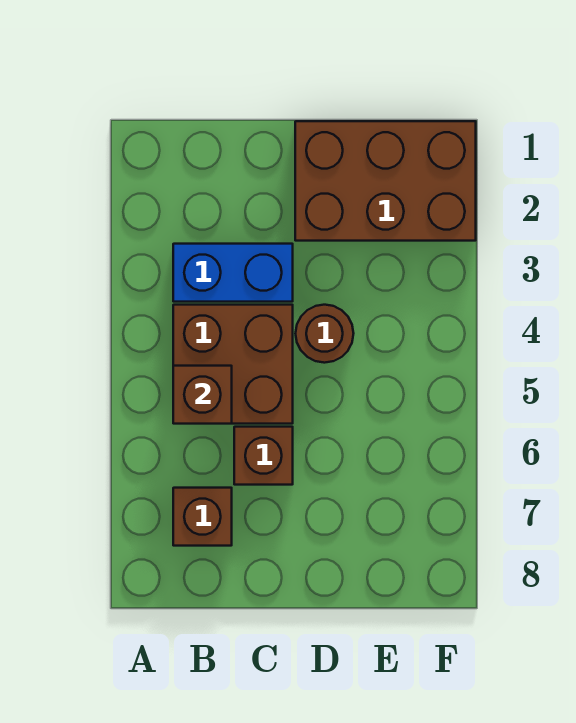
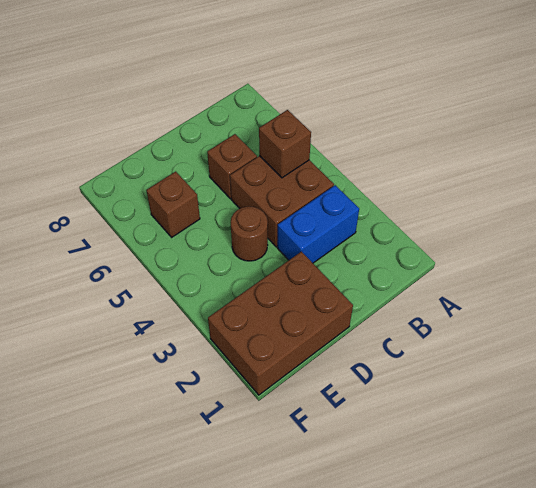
brown brick B7 level 1 -> brown brick E6 level 1

